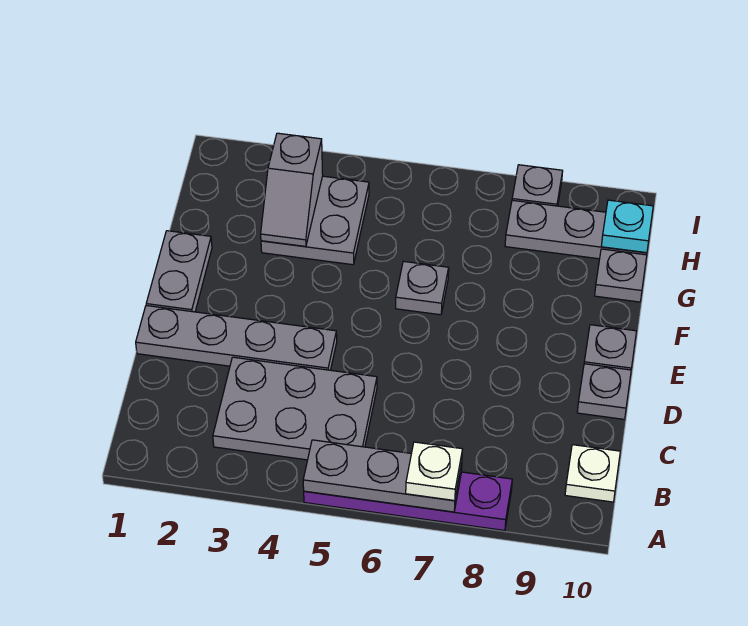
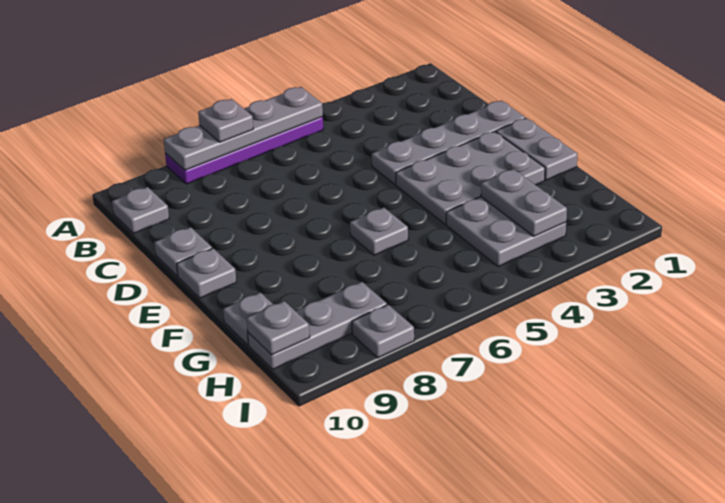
grey plate A5:A7 level 2 -> grey plate A5:A8 level 2
white plate A7 level 3 -> grey plate A7 level 3
grey plate B3:C5 level 1 -> grey plate E2:F4 level 1
white plate B10 level 1 -> grey plate B10 level 1
grey slope G3:H3 level 2 top H -> grey plate G3:H3 level 2
cyan plate H10 level 2 -> grey plate H10 level 2

